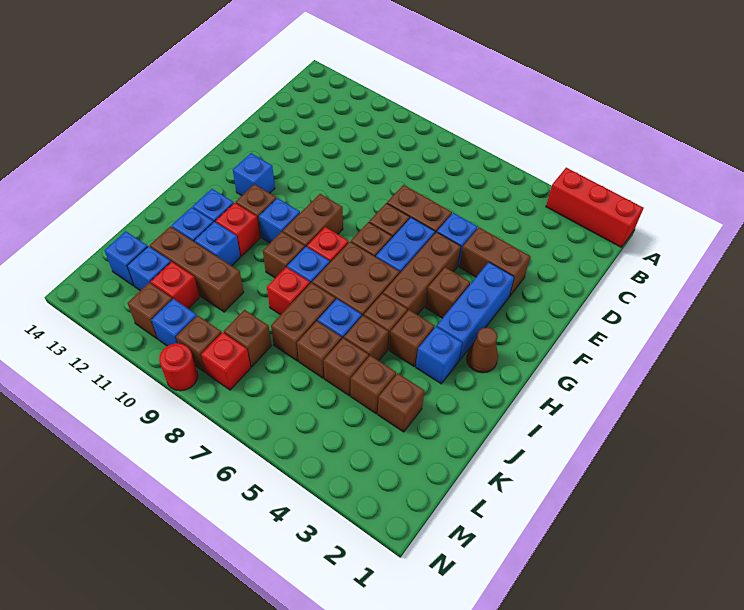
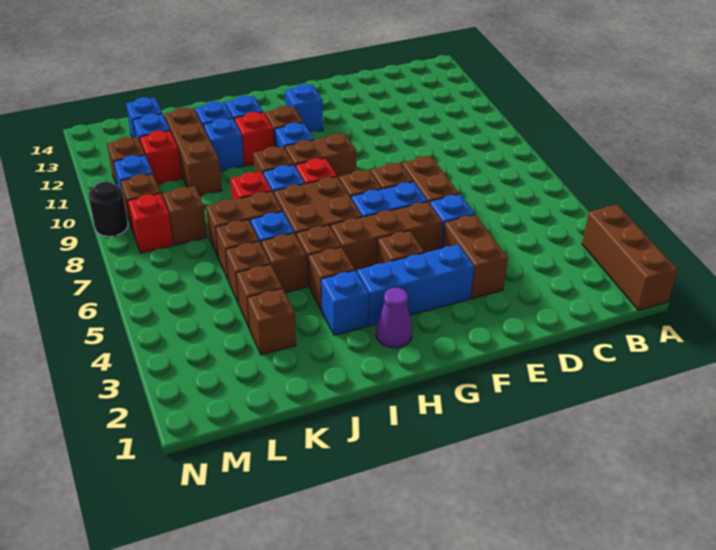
red brick A1:A3 level 1 -> brown brick A1:A3 level 1
brown cone H2 level 1 -> purple cone H2 level 1
red round brick N9 level 1 -> black round brick N9 level 1

